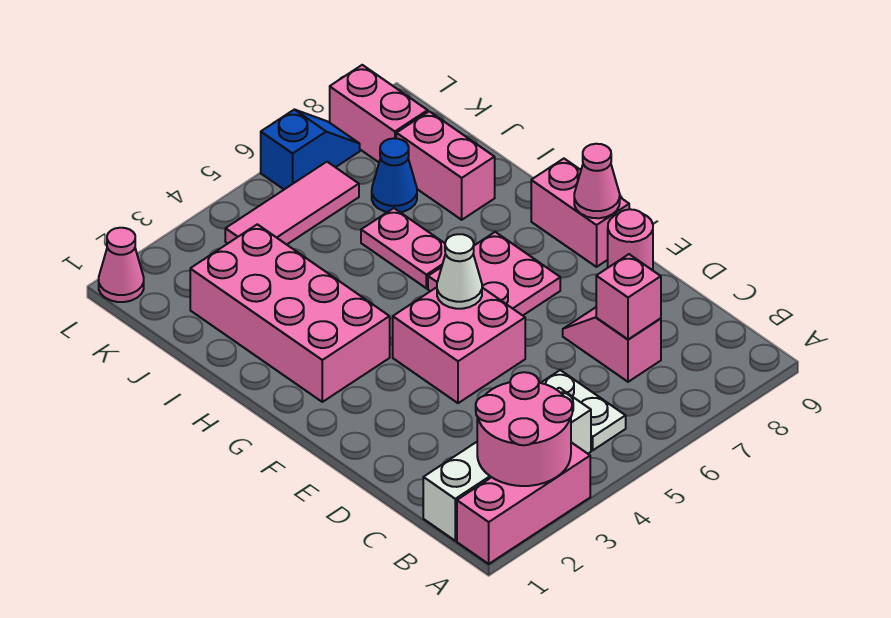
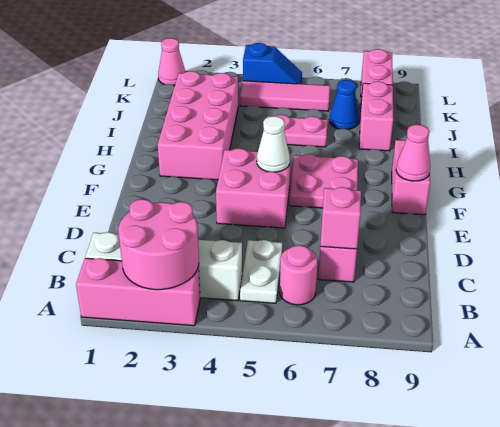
pink round brick E9 level 1 -> pink round brick B6 level 1
pink plate H6:I6 level 1 -> pink plate I5:I6 level 1
blue slope L6:L7 level 1 top 6 -> blue slope L4:L5 level 1 top 4

